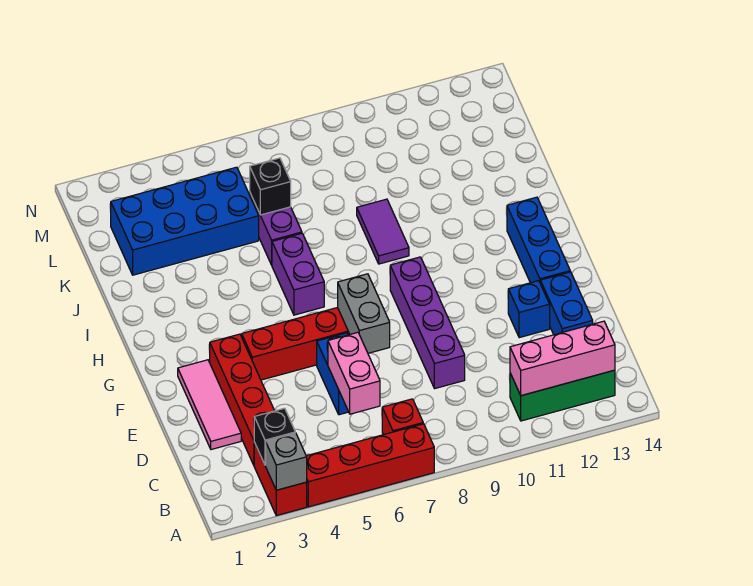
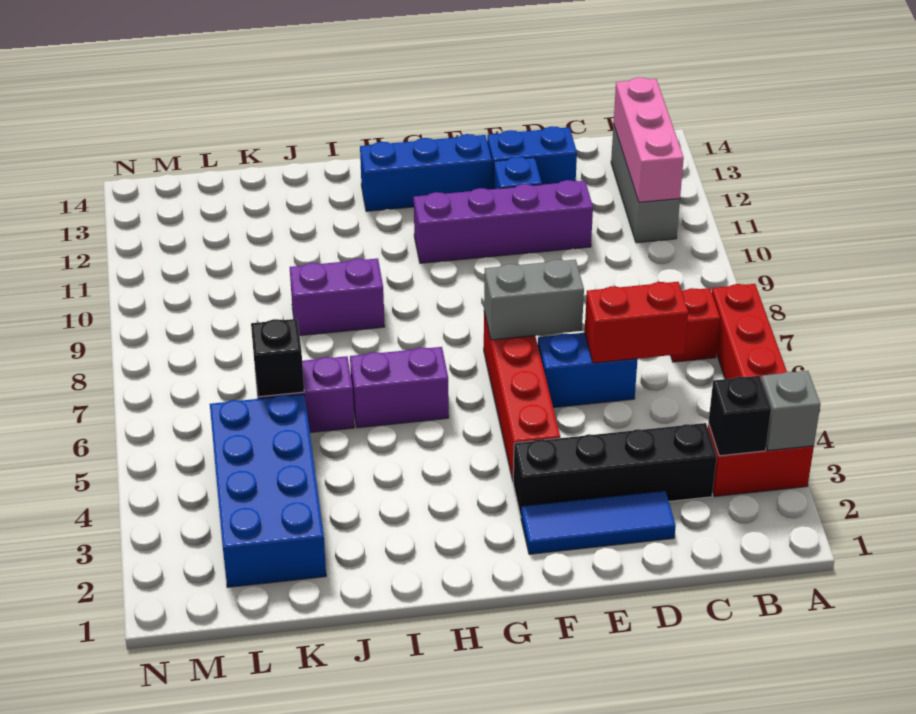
green brick B11:B13 level 1 -> grey brick B11:B13 level 1
red brick C3:F3 level 1 -> black brick C3:F3 level 1
pink brick C6:D6 level 2 -> red brick C6:D6 level 2
pink tile D2:F2 level 1 -> blue tile D2:F2 level 1
purple brick D9:G9 level 1 -> purple brick D11:G11 level 1
purple tile I9:J9 level 1 -> purple brick I9:J9 level 1

